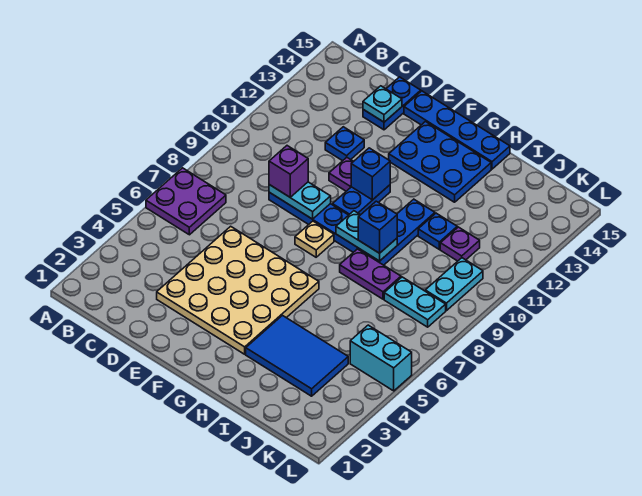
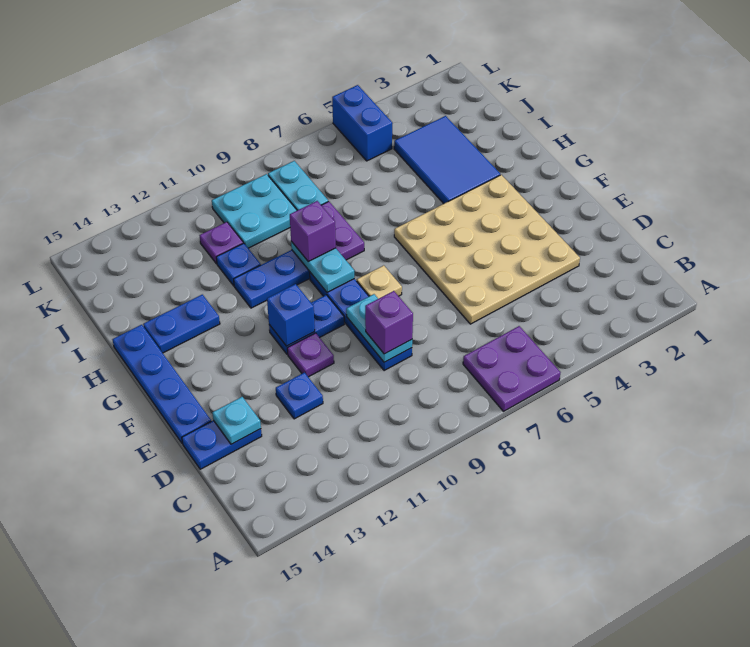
blue plate F13:H14 level 1 -> blue plate H13:H14 level 1
blue brick H9 level 3 -> purple brick H9 level 3
cyan brick K5:L5 level 1 -> blue brick K5:L5 level 1
cyan plate K9:K10 level 1 -> cyan plate J9:K10 level 1

